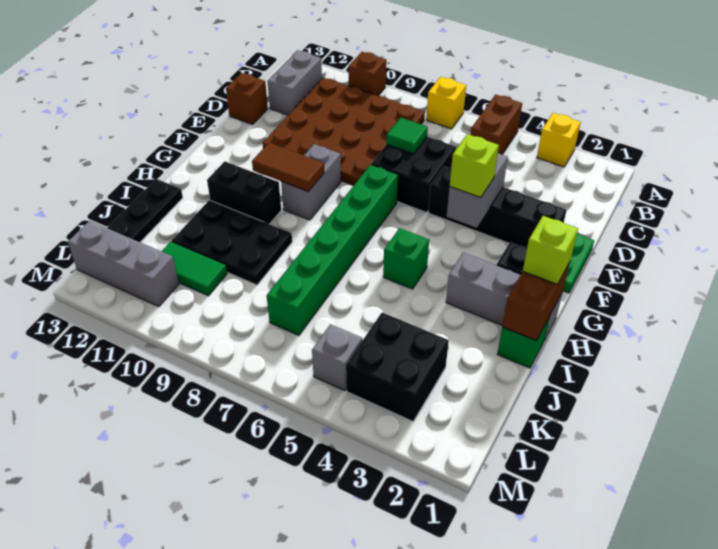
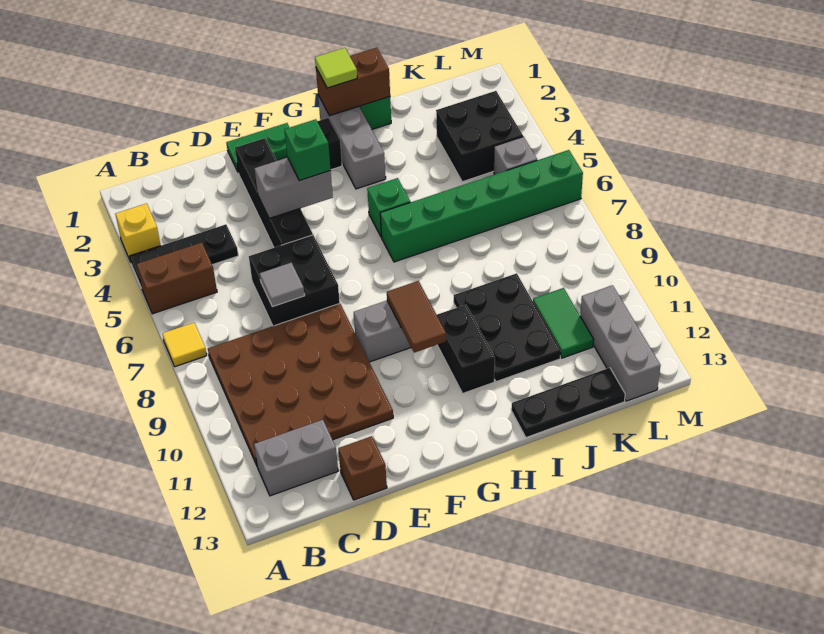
none -> black plate A4:C4 level 1
yellow brick A7 level 1 -> yellow tile A7 level 1
brown brick A10 level 1 -> none
green tile D7 level 2 -> grey tile D7 level 2
lime brick F4 level 3 -> green brick F4 level 3
green brick F7:K7 level 1 -> green brick H6:M6 level 1
lime brick H1 level 3 -> lime tile H1 level 3

